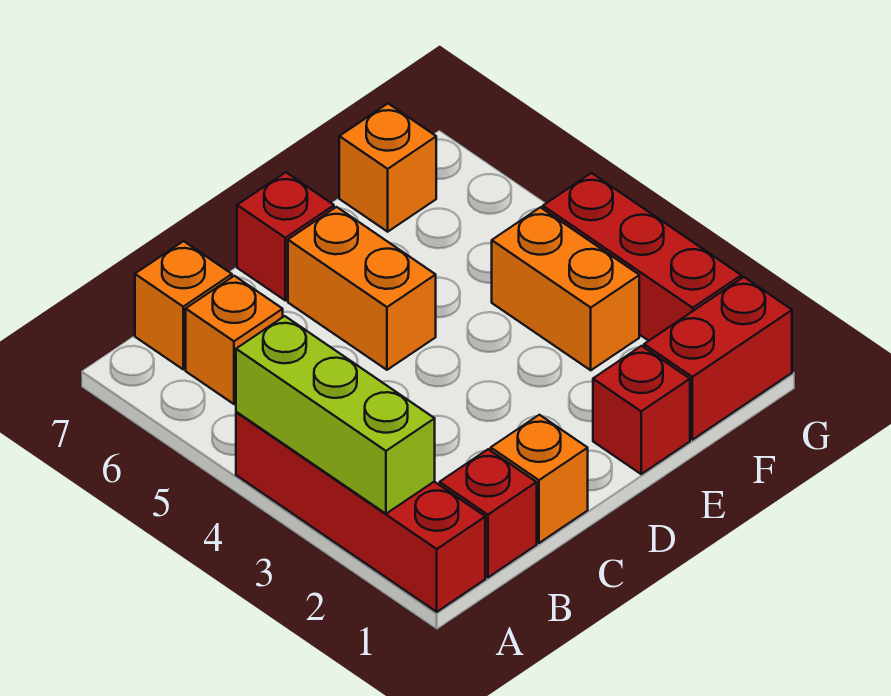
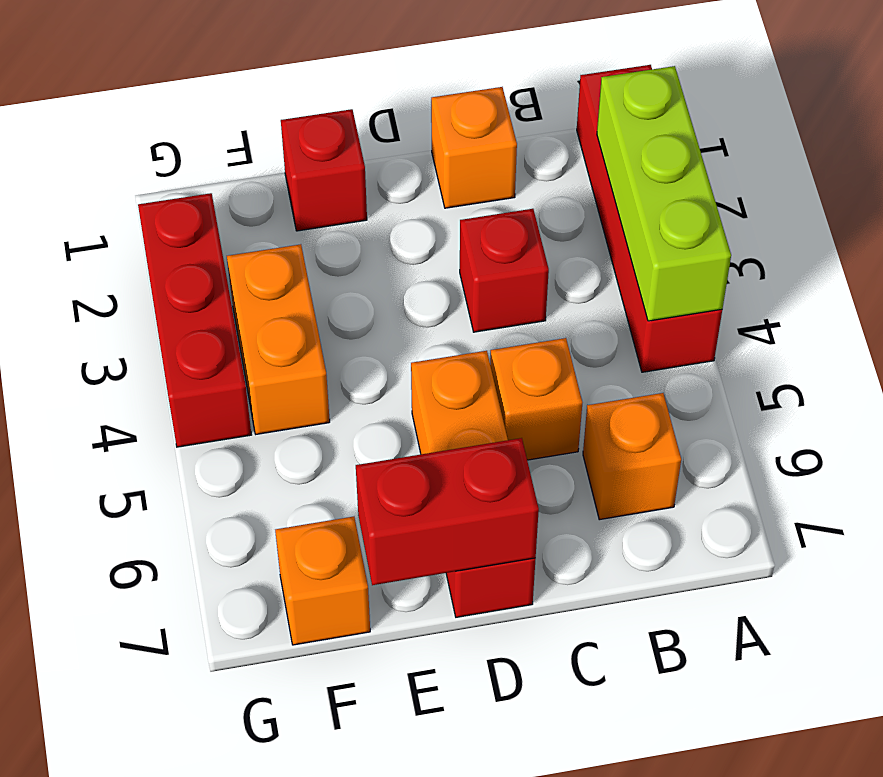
red brick B1 level 1 -> red brick C3 level 1
orange brick B7 level 1 -> orange brick C5 level 1
red brick F1:G1 level 1 -> red brick D7:E7 level 2

